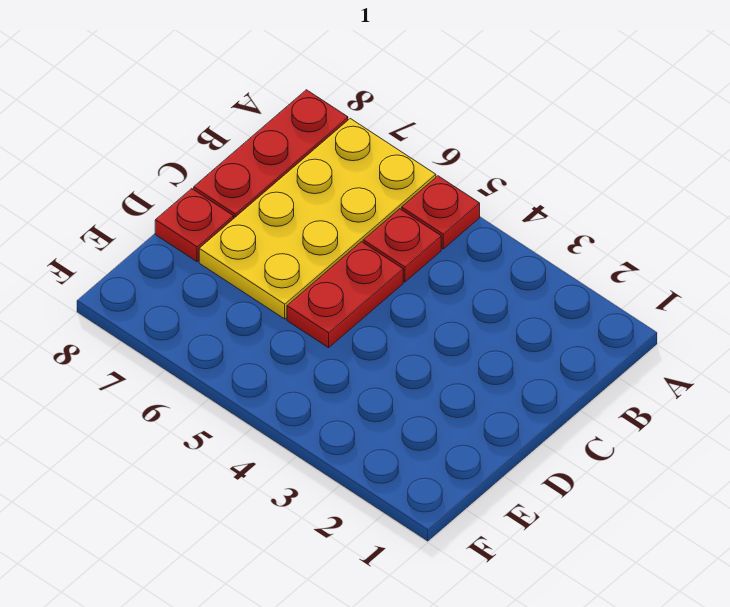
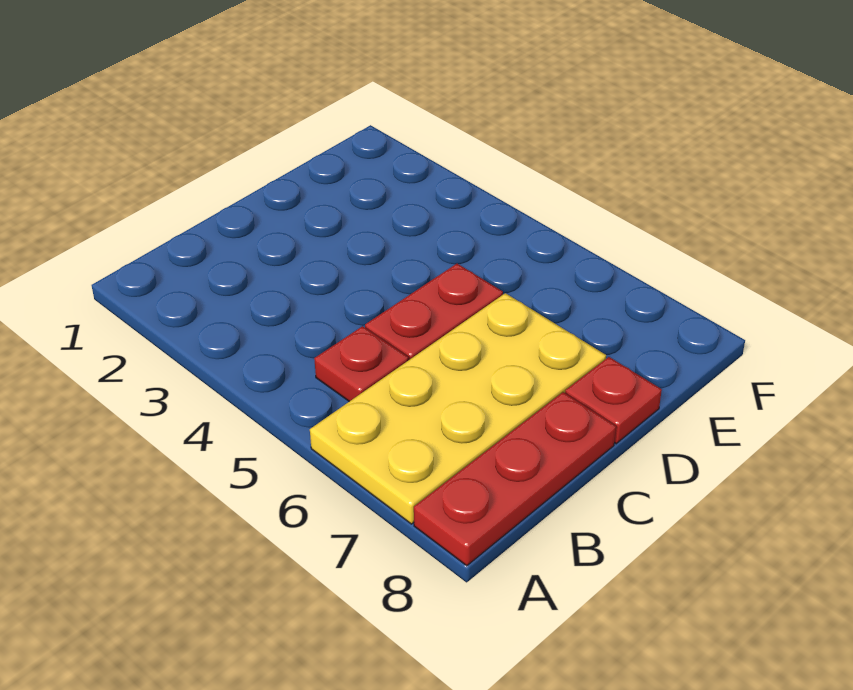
red plate A5 level 1 -> none

